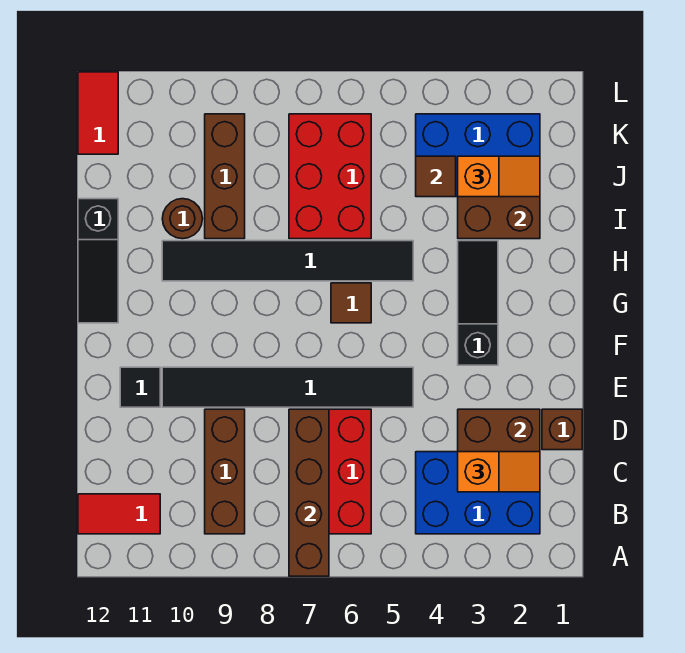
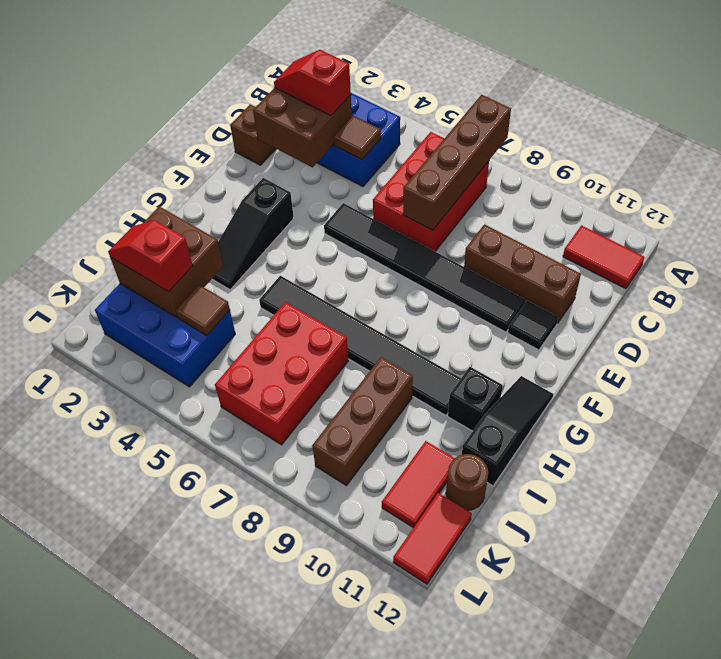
brown brick B9:D9 level 1 -> brown brick D9:D11 level 1
orange slope C2:C3 level 3 top 3 -> red slope C2:C3 level 3 top 3
brown tile G6 level 1 -> brown tile C4 level 2
none -> black brick H11 level 1
brown round brick I10 level 1 -> brown round brick J12 level 1
orange slope J2:J3 level 3 top 3 -> red slope J2:J3 level 3 top 3
none -> red tile J11:K11 level 1

